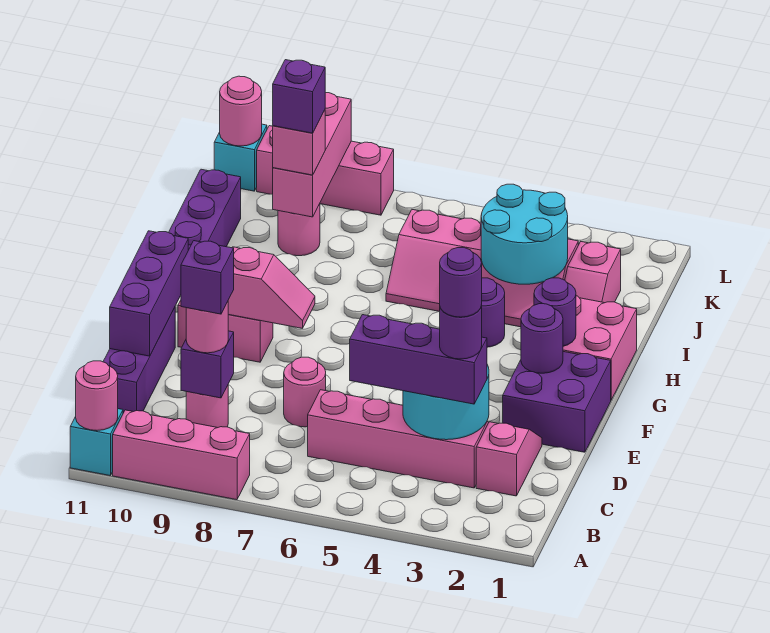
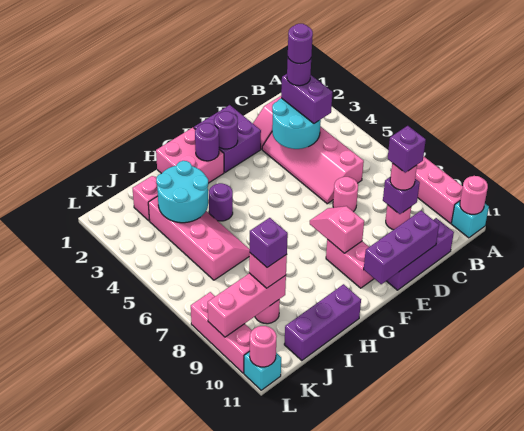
purple brick C3:C5 level 3 -> purple brick C3:C4 level 3

